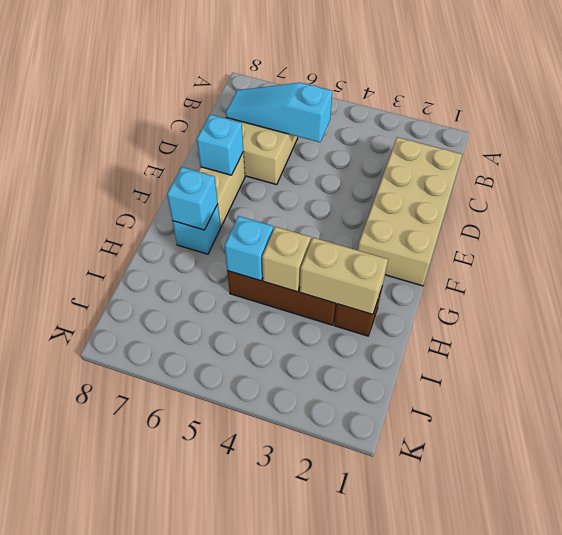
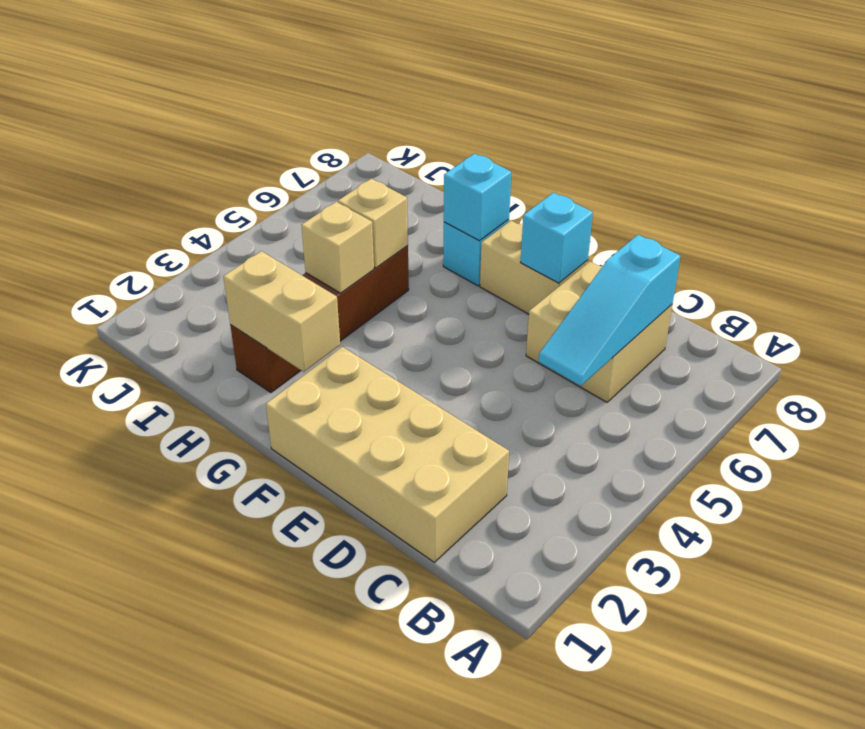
cyan slope C5:C7 level 2 top 5 -> cyan slope C5:C7 level 2 top 7
tan brick H2:H3 level 2 -> tan brick G2:H2 level 2
cyan brick H5 level 2 -> tan brick H5 level 2

